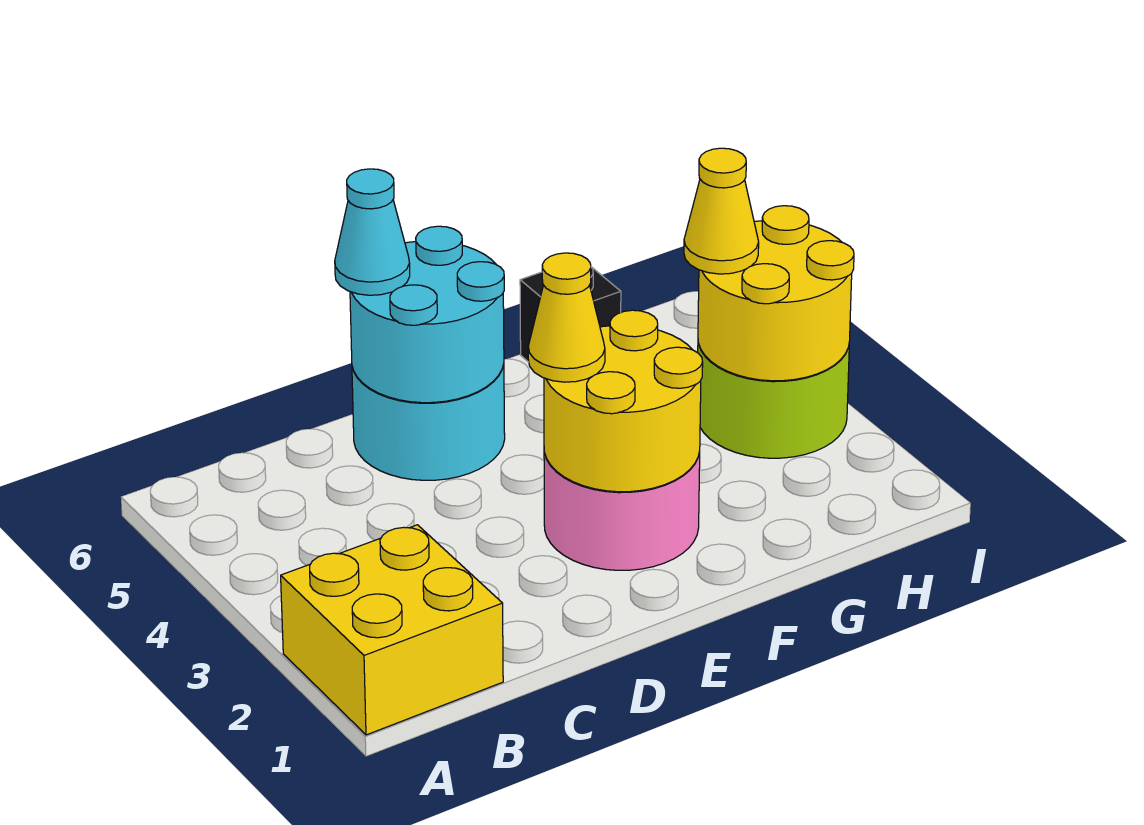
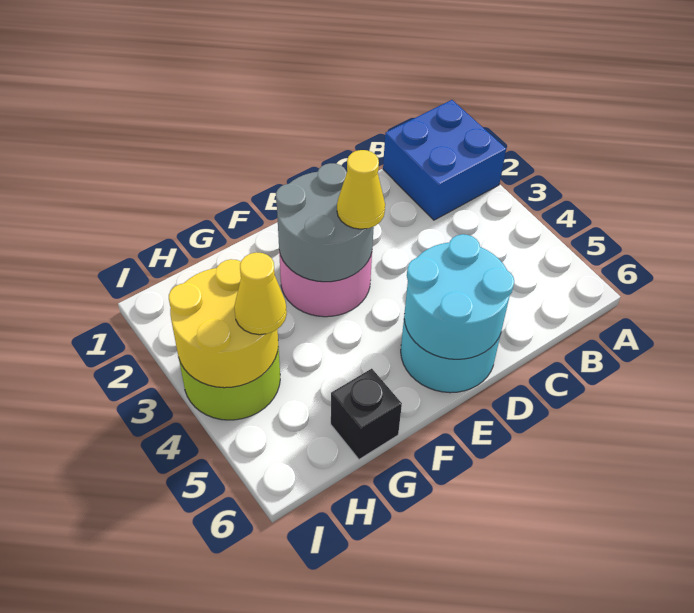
yellow brick A1:B2 level 1 -> blue brick A1:B2 level 1
cyan cone D6 level 3 -> none
yellow round brick E2:F3 level 2 -> grey round brick E2:F3 level 2

